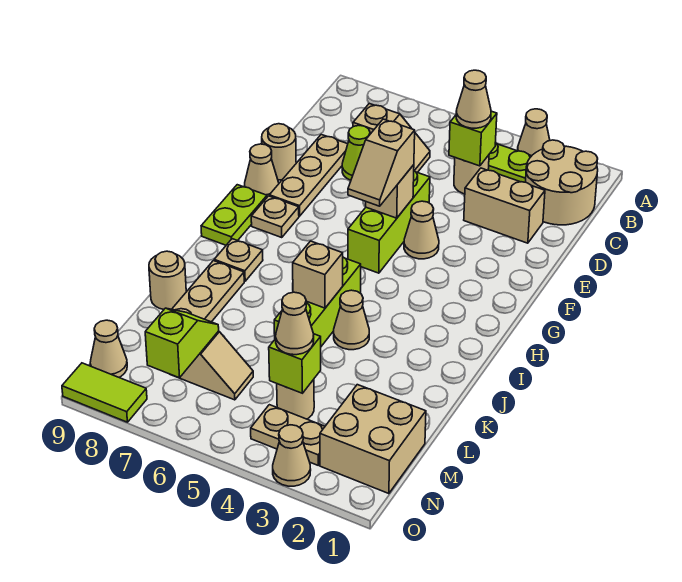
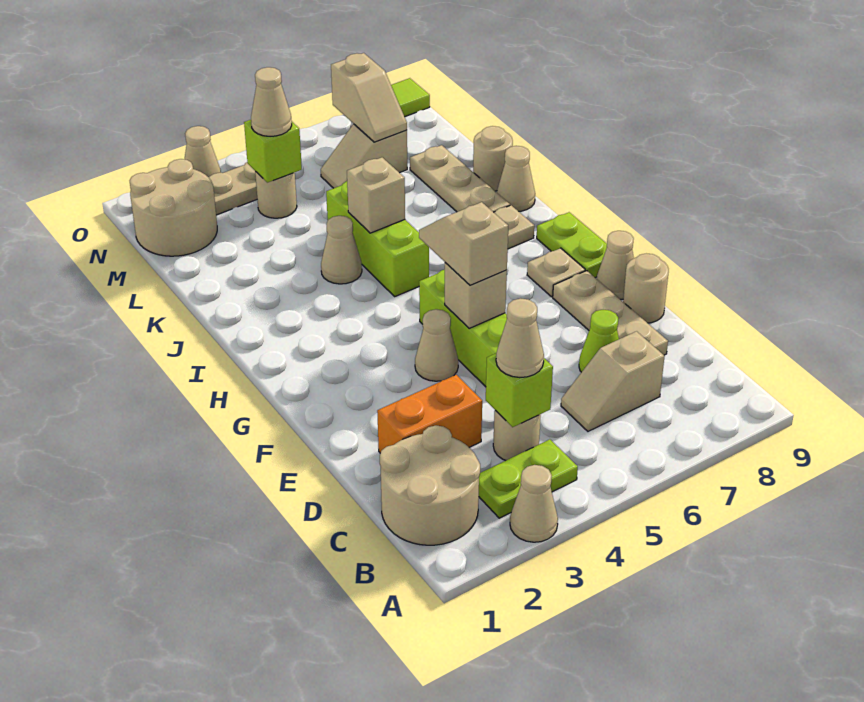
tan brick D2:D3 level 1 -> orange brick D2:D3 level 1
tan brick M1:N2 level 1 -> tan round brick M1:N2 level 1
lime slope M7:N7 level 2 top N -> tan slope M7:N7 level 2 top N
tan cone N9 level 1 -> tan cone J9 level 1

